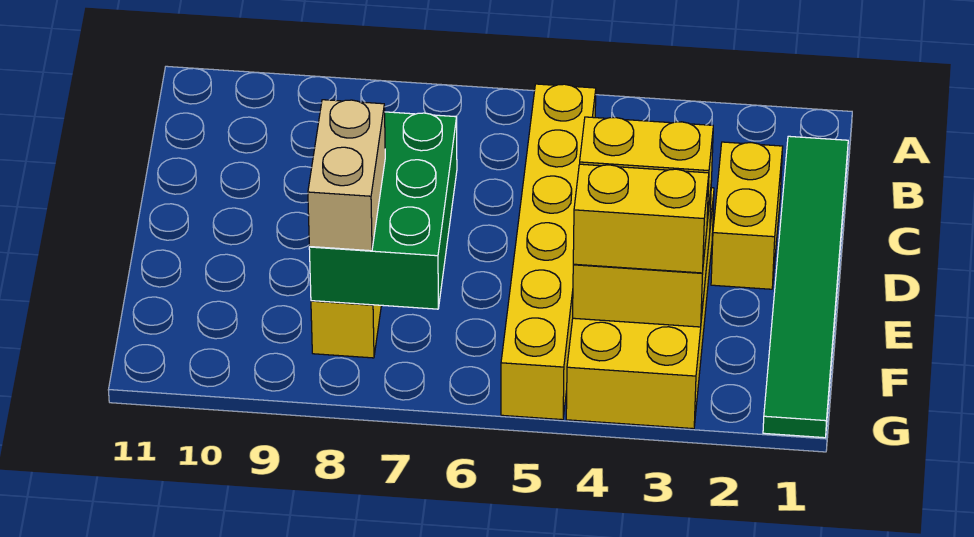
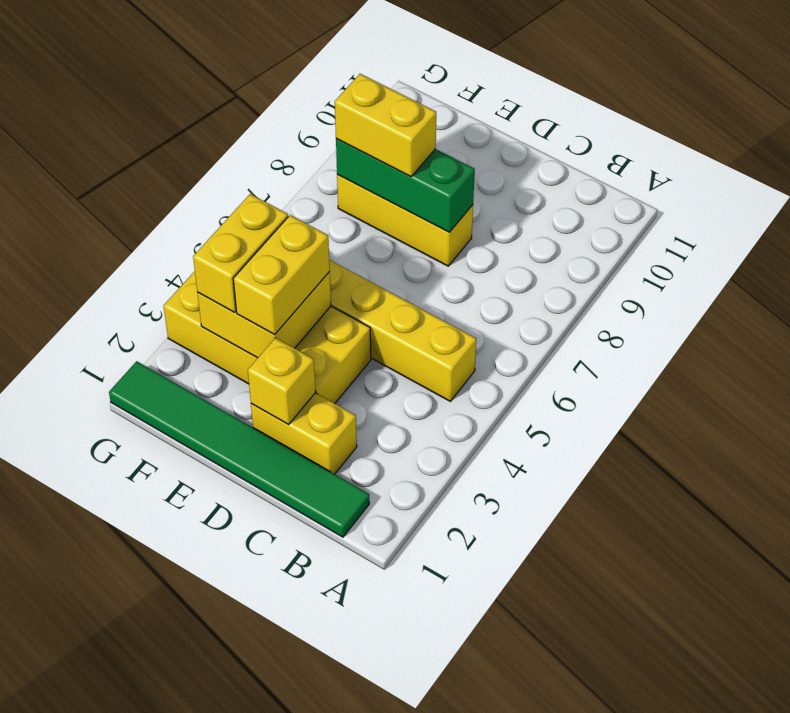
none -> yellow brick D2 level 2
green brick D7:F8 level 2 -> green brick D8:F8 level 2
tan brick E8:F8 level 3 -> yellow brick E8:F8 level 3

